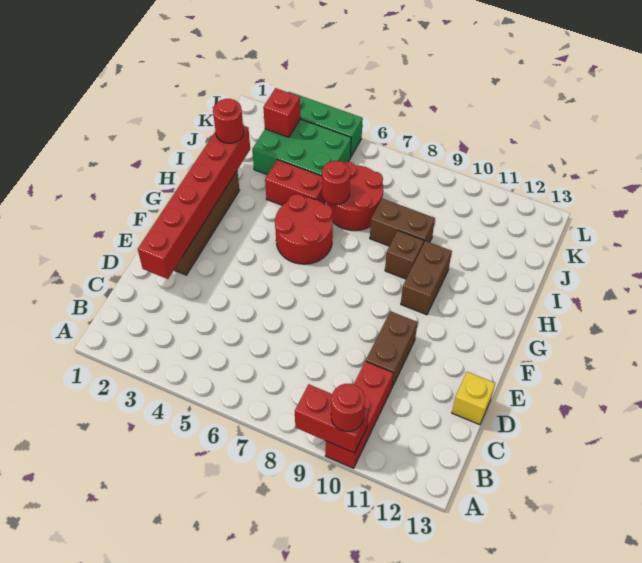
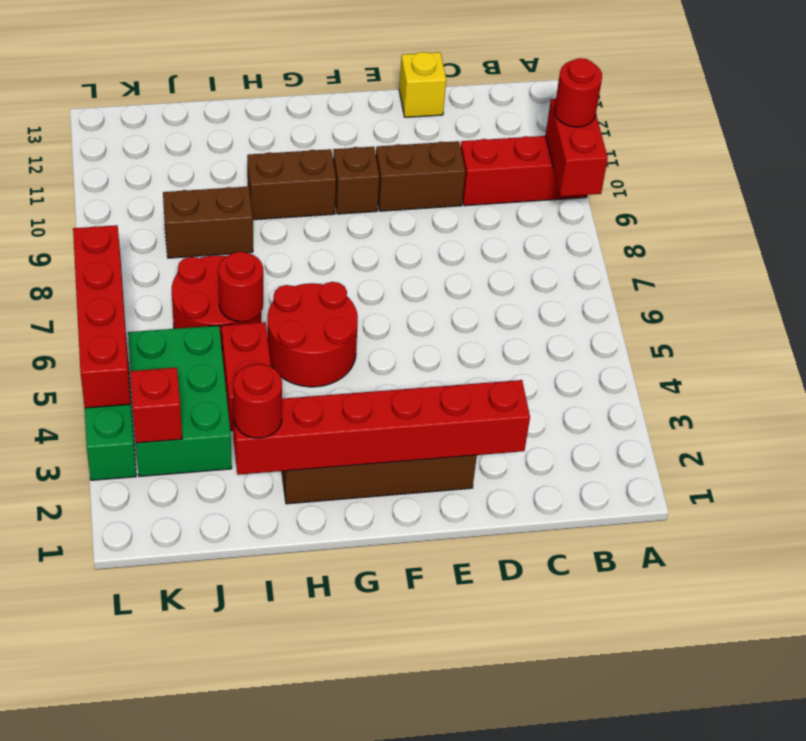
brown brick H9 level 1 -> brown brick F10 level 1
brown brick I8:I9 level 1 -> brown brick I9:J9 level 1
none -> red brick L4:L7 level 2

